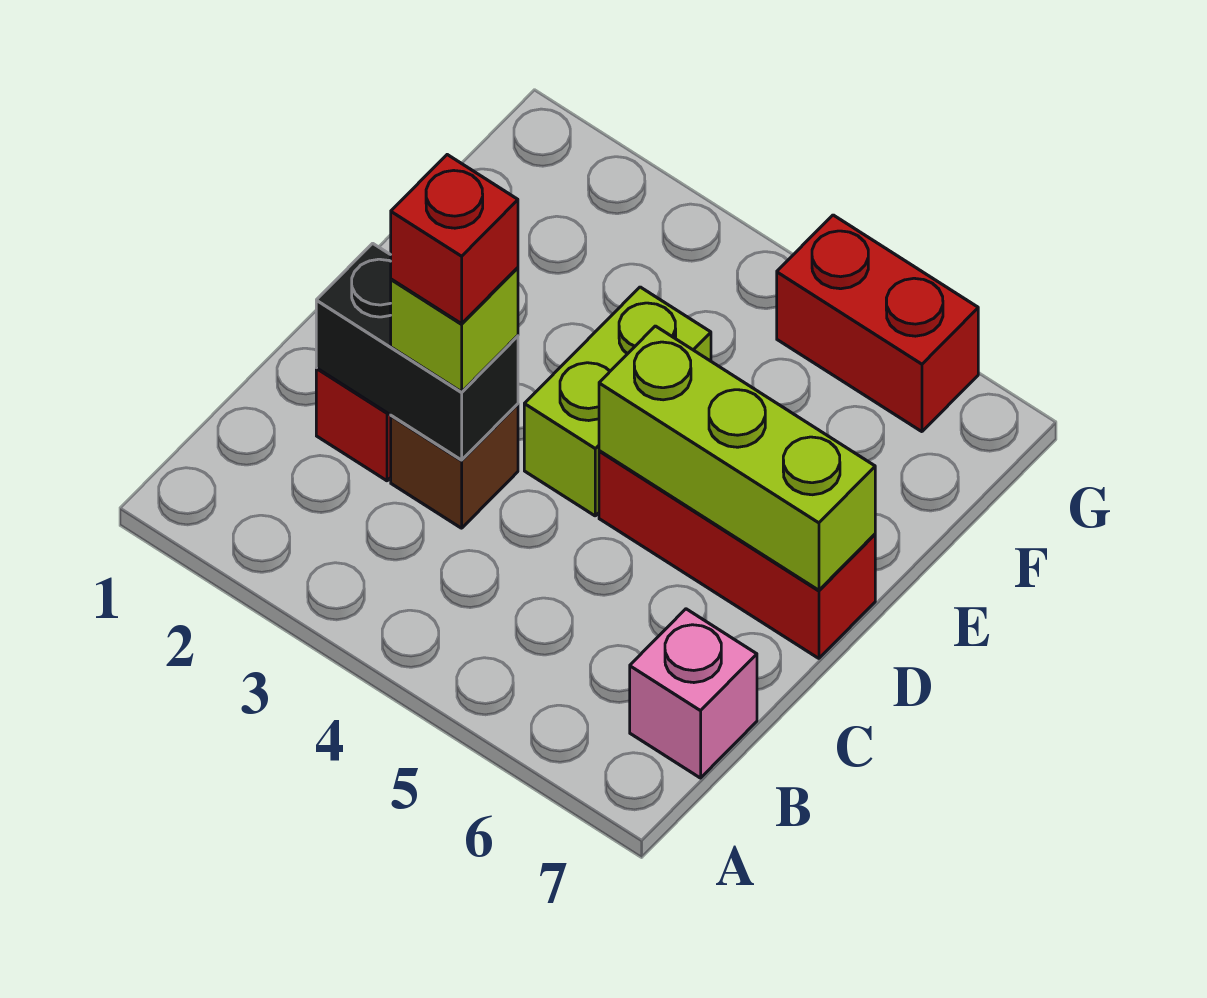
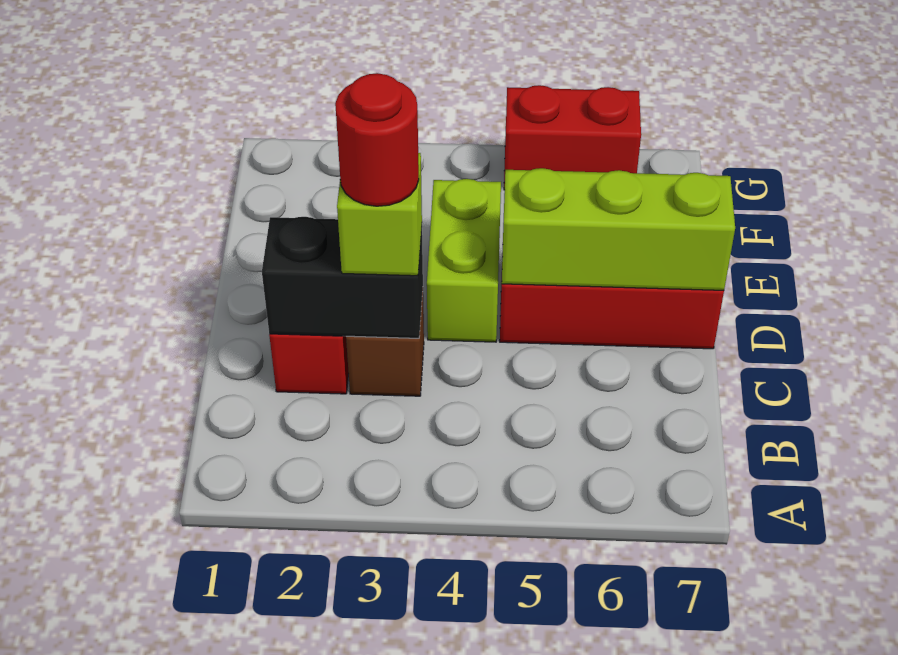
pink brick B7 level 1 -> none
red brick C3 level 4 -> red round brick C3 level 4

